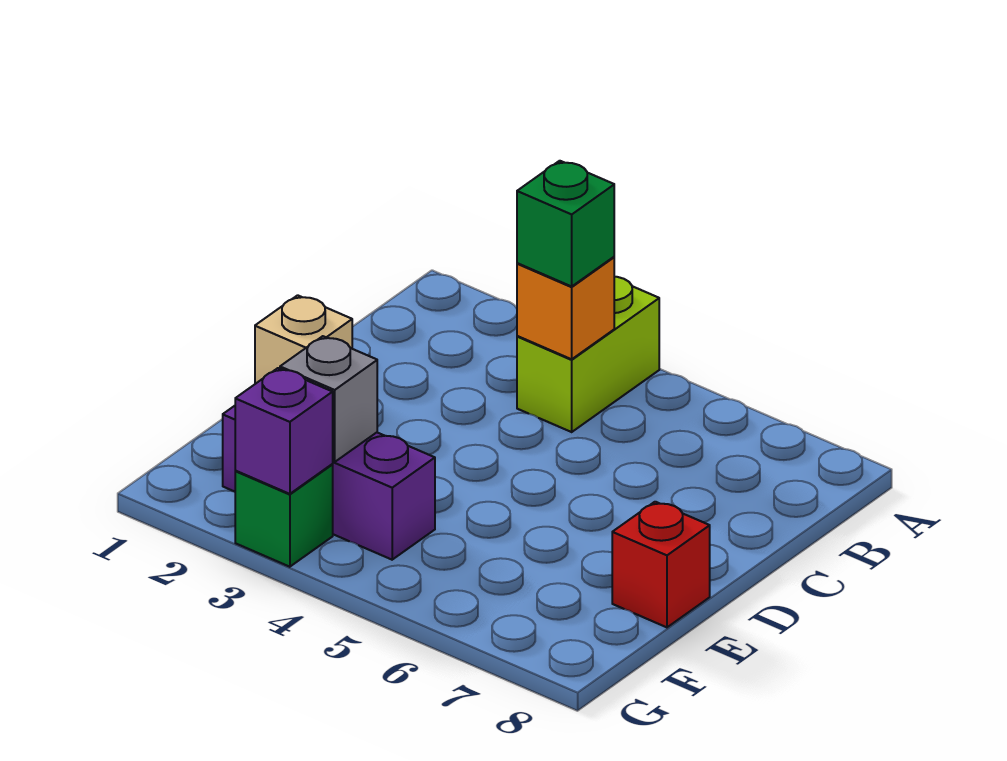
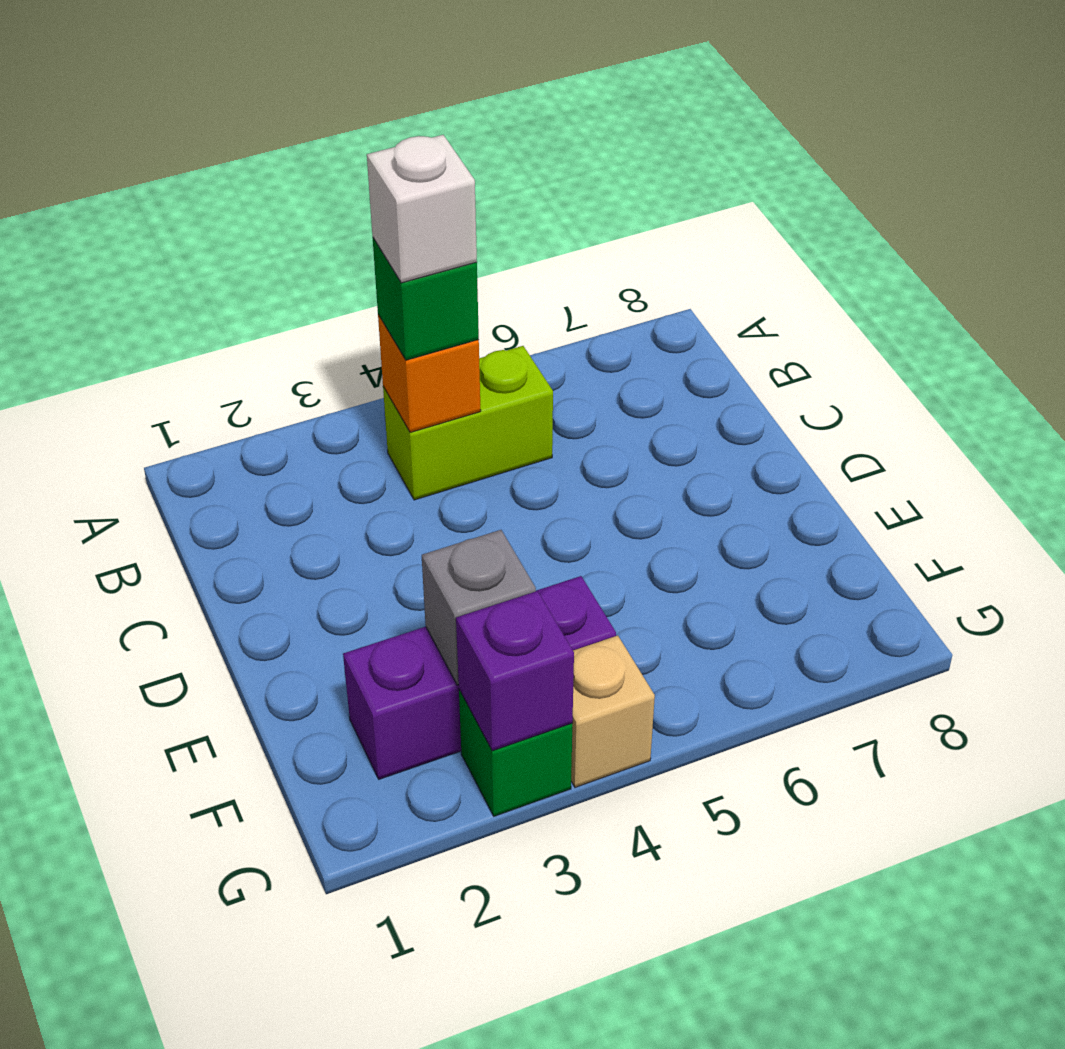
lime brick A4:B4 level 1 -> lime brick B4:B5 level 1
none -> white brick B4 level 4
tan brick D1 level 1 -> tan brick G4 level 1
red brick E8 level 1 -> none

